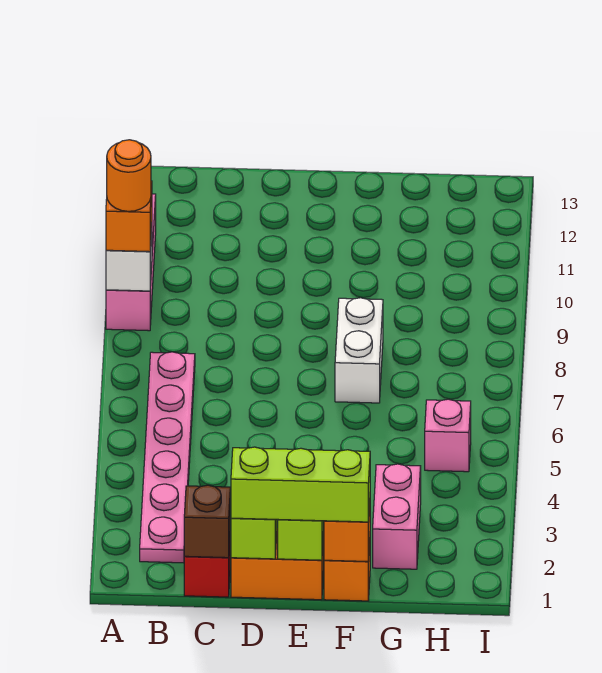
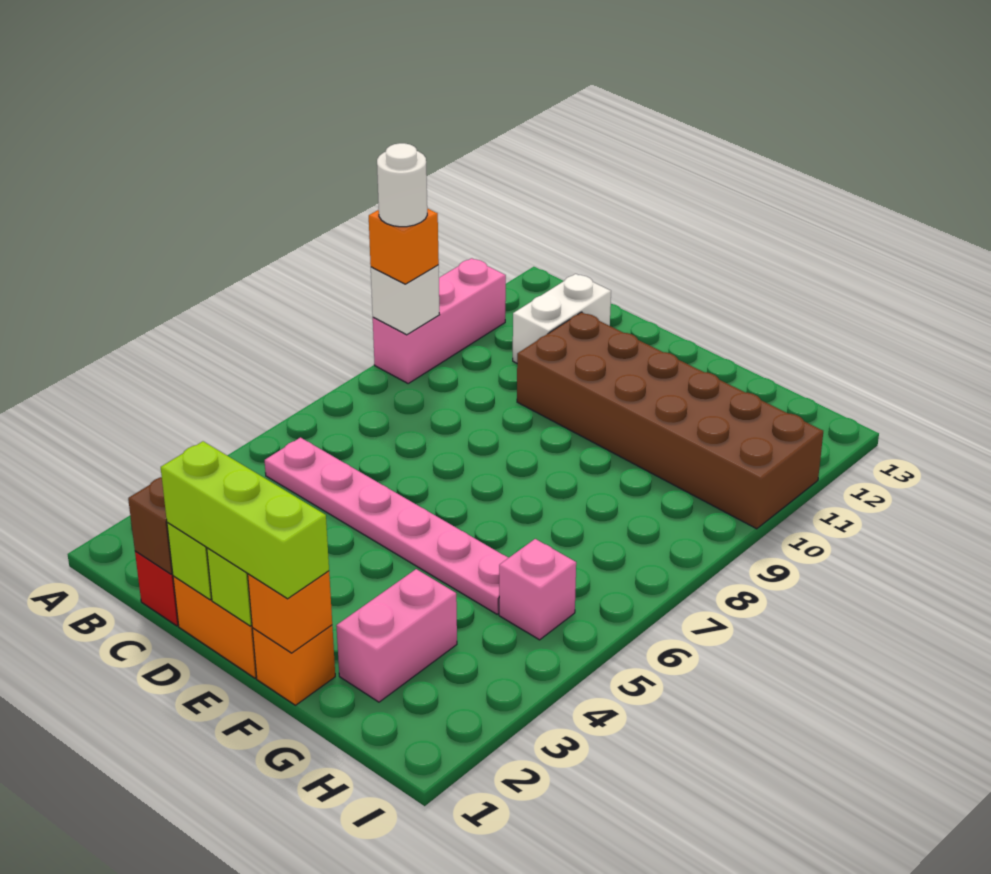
orange round brick A9 level 4 -> white round brick A9 level 4
pink plate B2:B7 level 1 -> pink plate B5:G5 level 1
none -> brown brick D10:I11 level 1
white brick F7:F8 level 1 -> white brick C11:C12 level 1

